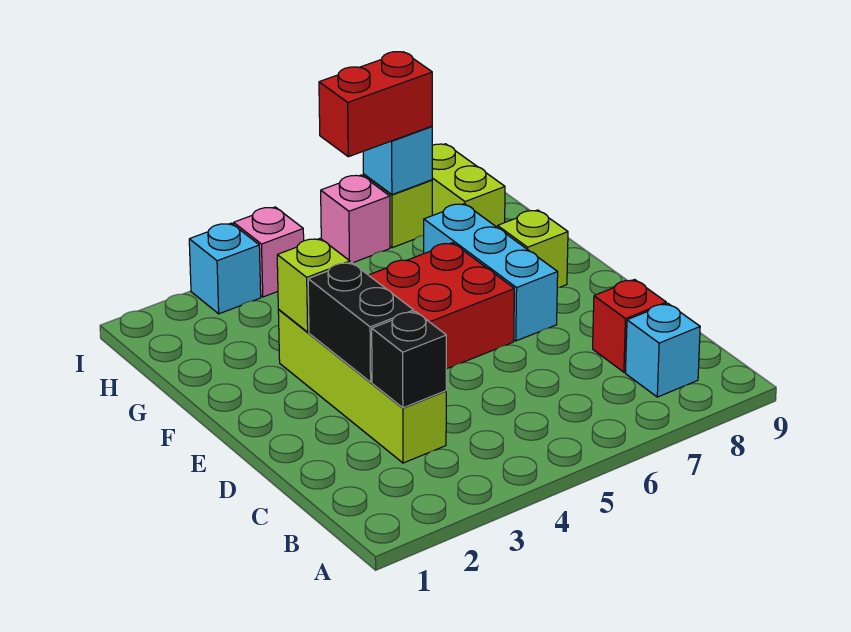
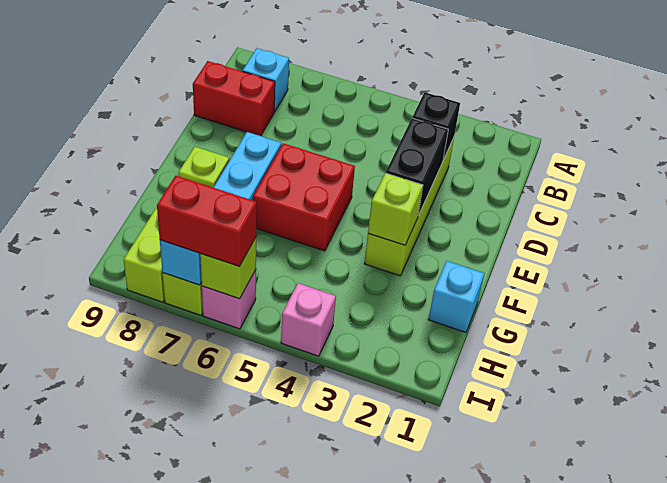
red brick C8 level 1 -> red brick C8:C9 level 1
cyan brick I3 level 1 -> cyan brick G1 level 1
none -> lime brick I6 level 2

